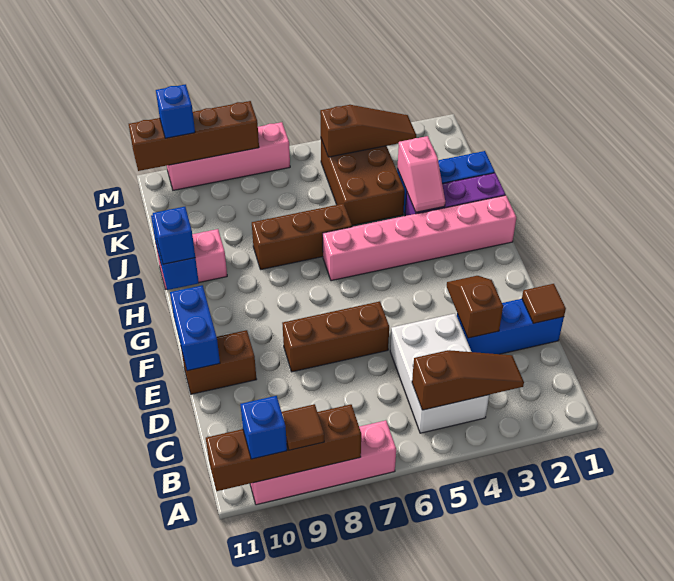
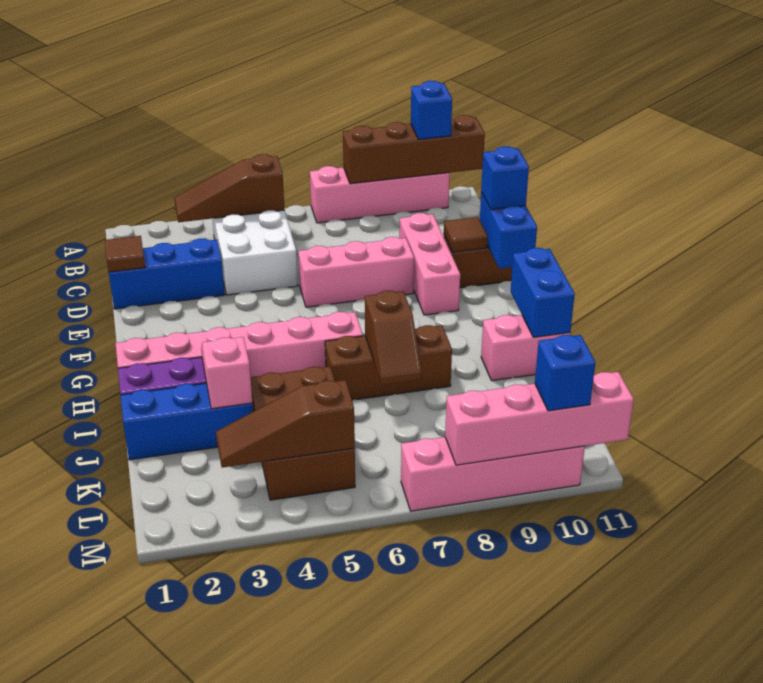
brown tile A9 level 3 -> brown tile E10 level 2
brown slope D3:E3 level 2 top D -> brown slope I7:J7 level 2 top I
none -> pink brick D9:F9 level 1
brown brick E6:E8 level 1 -> pink brick E6:E8 level 1
blue brick H11 level 3 -> blue brick E11 level 3
brown brick M8:M11 level 2 -> pink brick M8:M11 level 2

